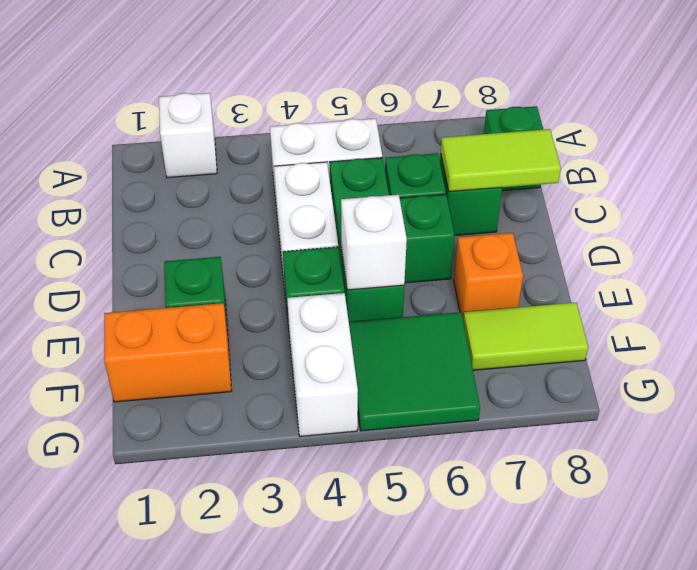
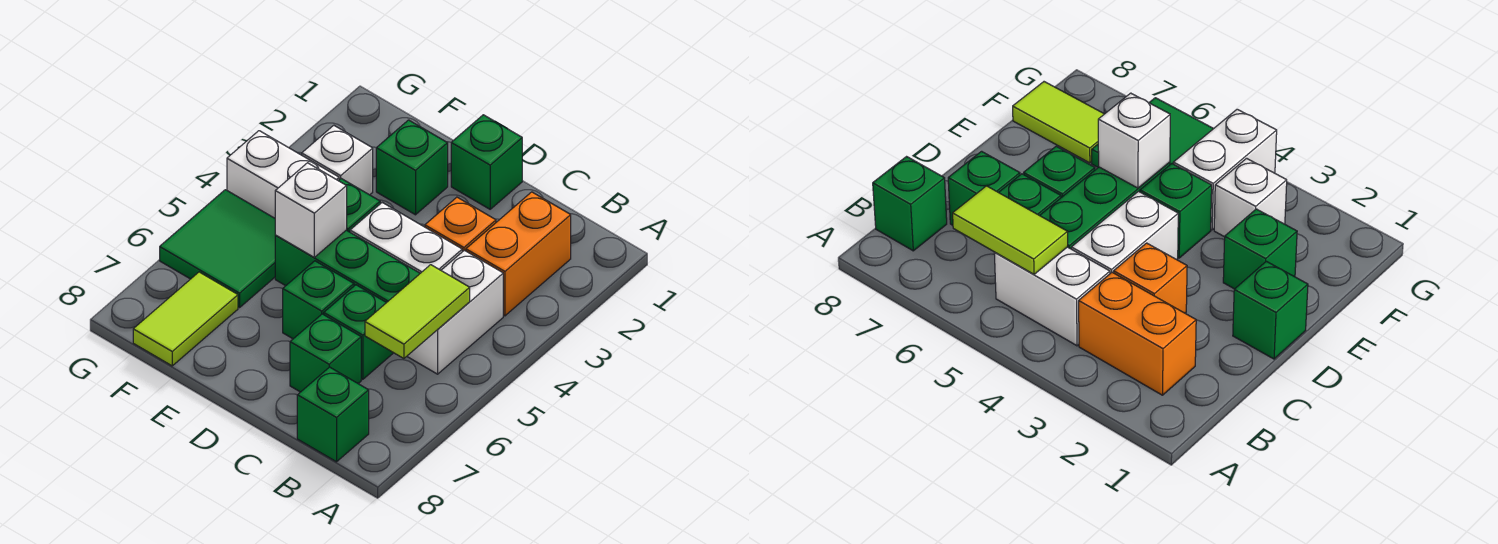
white brick A2 level 1 -> white brick F3 level 1
lime tile C7:C8 level 2 -> lime tile B5:B6 level 2
none -> green brick D1 level 1
orange brick E7 level 1 -> orange brick C3 level 1
orange brick F1:F2 level 1 -> orange brick B2:B3 level 1

